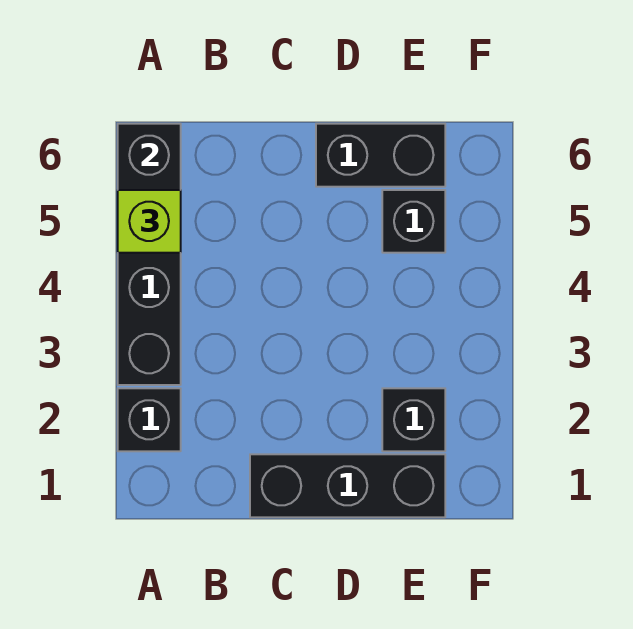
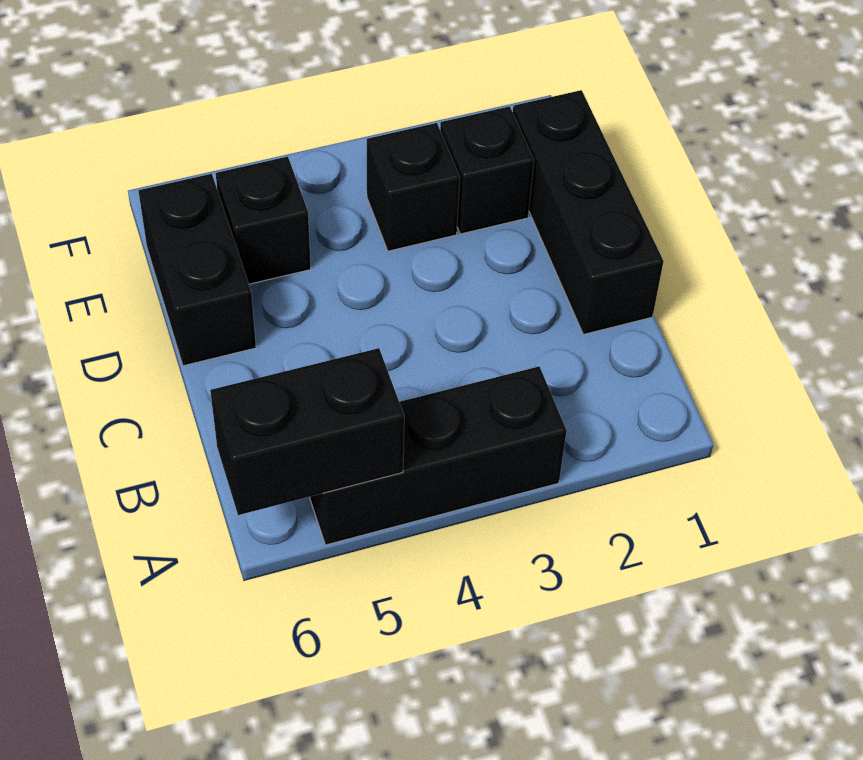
black brick A2 level 1 -> black brick E3 level 1
lime brick A5 level 3 -> none

